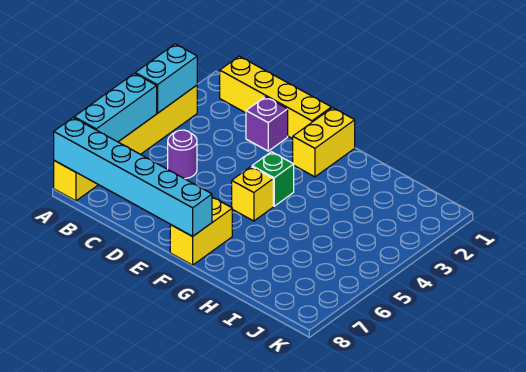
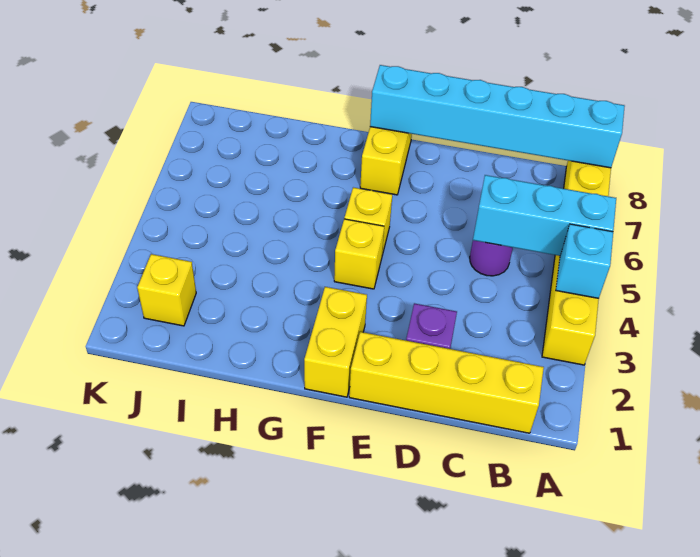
cyan brick A3:A4 level 2 -> cyan brick A4 level 2
cyan brick A5:A7 level 2 -> cyan brick A5:C5 level 2
green brick F4 level 1 -> yellow brick F4 level 1
none -> yellow brick J2 level 1

